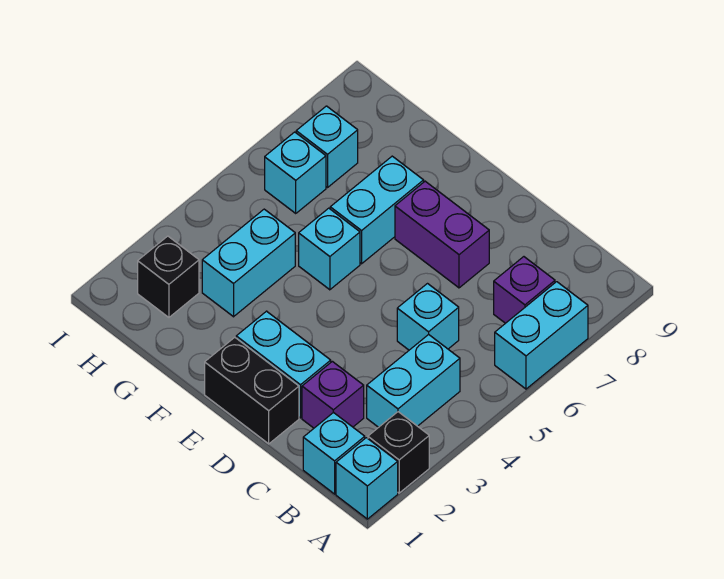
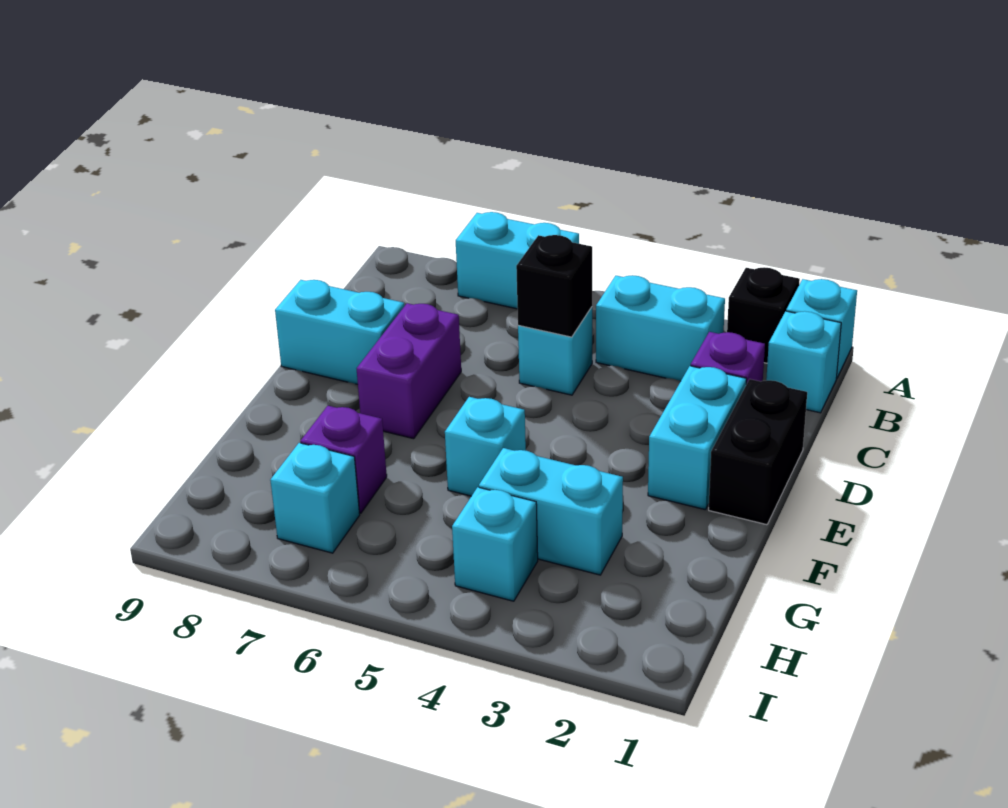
purple brick B7 level 1 -> purple brick G7 level 1
cyan brick F6:F7 level 1 -> cyan brick D8:D9 level 1
black brick H2 level 1 -> black brick C5 level 2
cyan brick H6 level 1 -> cyan brick H4 level 1

